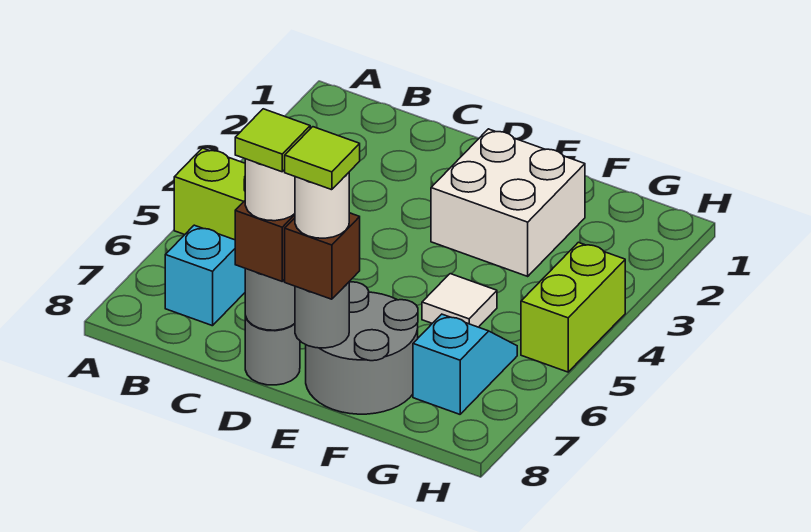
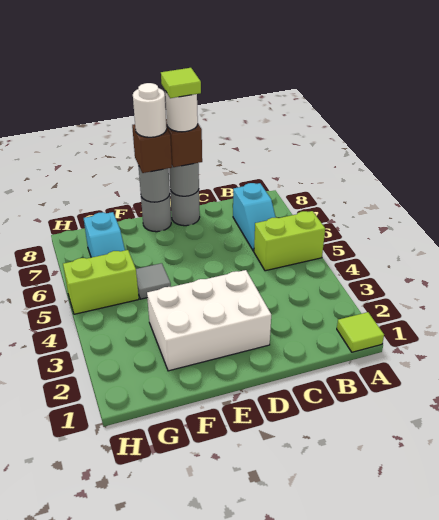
white brick E2:F3 level 1 -> white brick D2:F3 level 1
grey round brick E7:F8 level 1 -> grey round brick E8 level 1
lime tile E8 level 5 -> lime tile A1 level 1
white tile F5 level 1 -> grey tile F5 level 1
lime brick H4:H5 level 1 -> lime brick G5:H5 level 1

